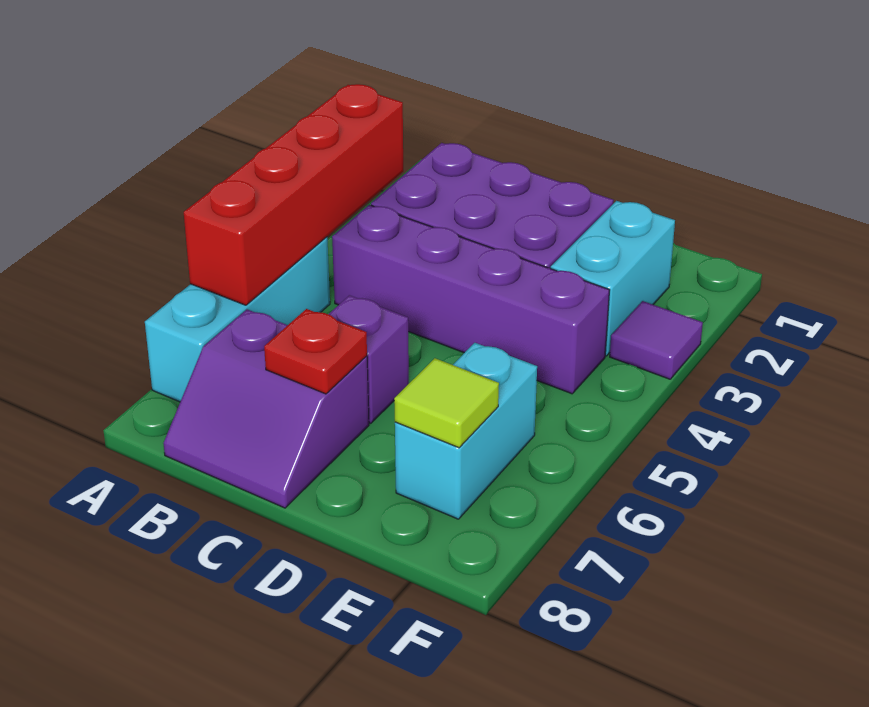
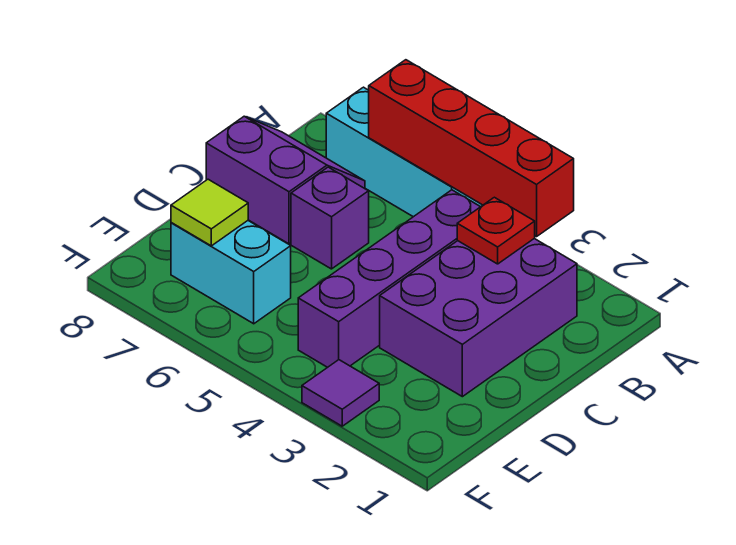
purple slope B7:C8 level 1 top 7 -> purple slope B7:C8 level 1 top C
red plate C7 level 2 -> red plate B3 level 2
cyan brick E2:E3 level 1 -> none

